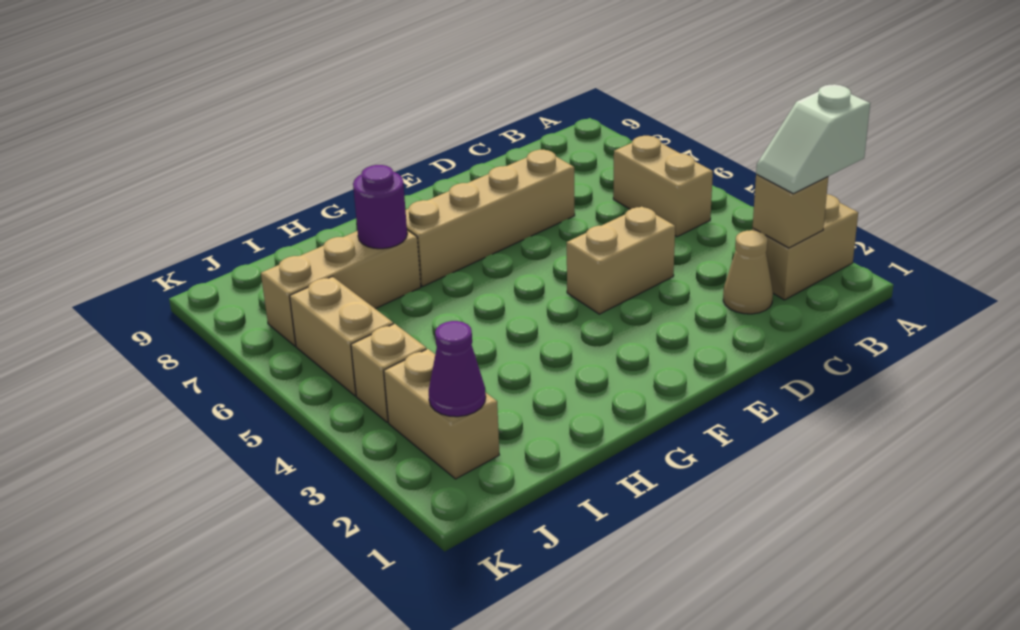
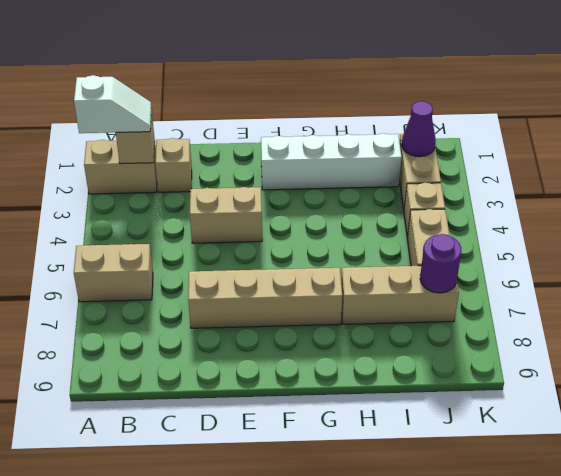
tan brick B5:B6 level 1 -> tan brick A6:B6 level 1
tan cone C2 level 1 -> tan brick C2 level 1
none -> white brick F2:I2 level 1
purple round brick H7 level 2 -> purple round brick J7 level 2

